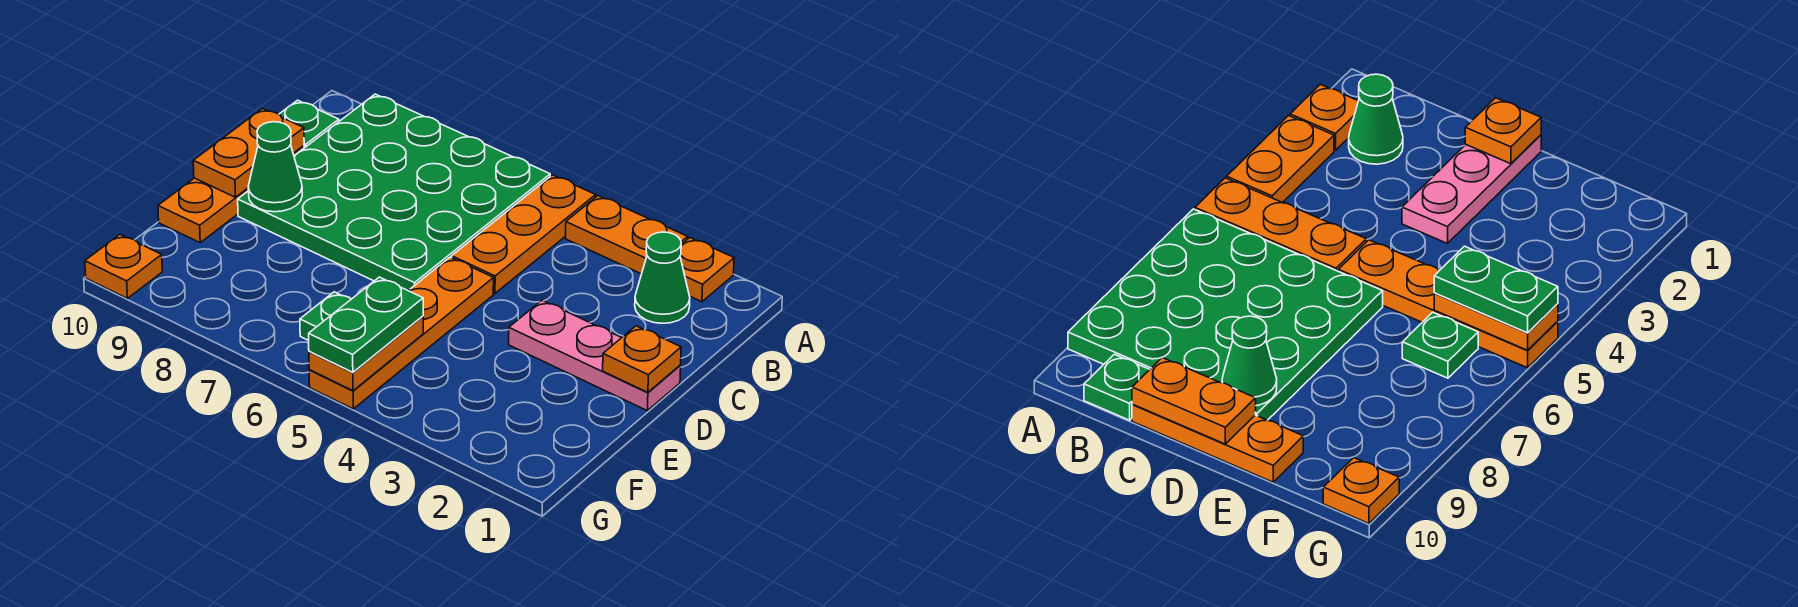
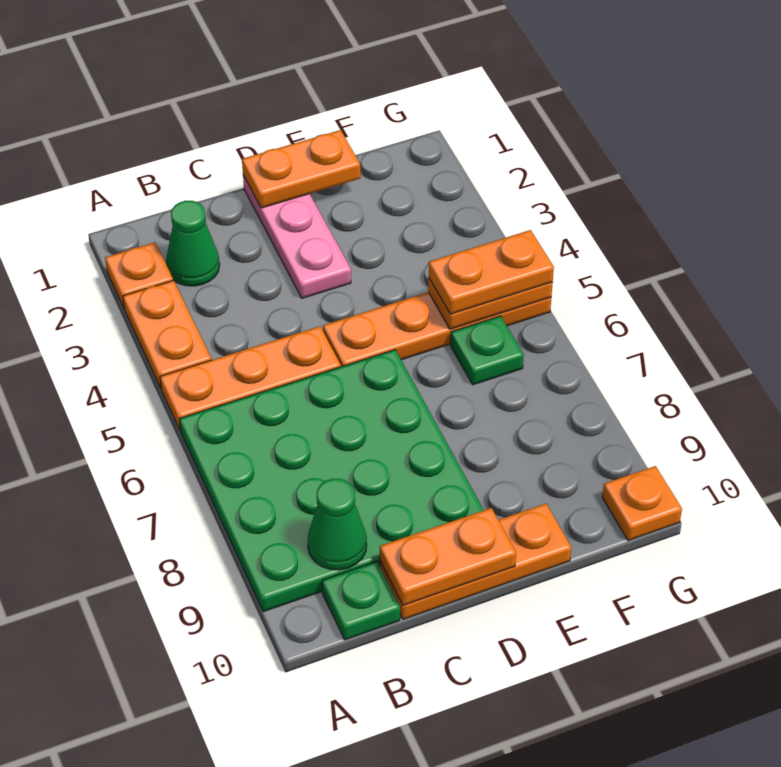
orange plate D1 level 2 -> orange plate D1:E1 level 2
green cone D9 level 2 -> green cone B9 level 2
green plate F5:G5 level 3 -> orange plate F5:G5 level 3

